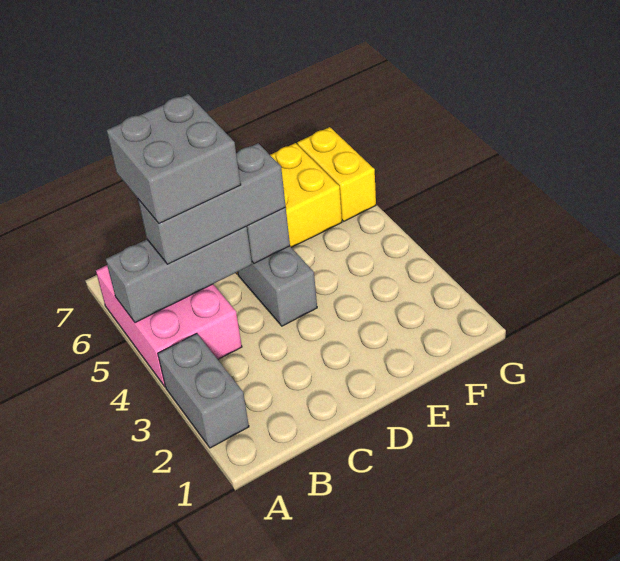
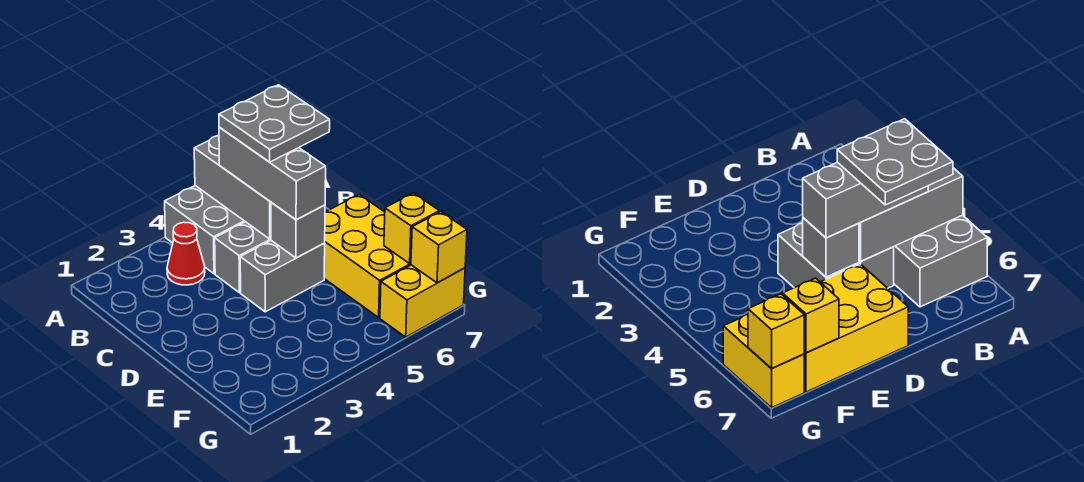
grey brick A2:A3 level 1 -> grey brick C4:C5 level 1
pink brick A4:B6 level 1 -> grey brick A4:B6 level 1
none -> red cone B3 level 1
grey brick B5:C6 level 4 -> grey plate B5:C6 level 4
none -> yellow brick F7 level 2
none -> yellow brick G7 level 2

